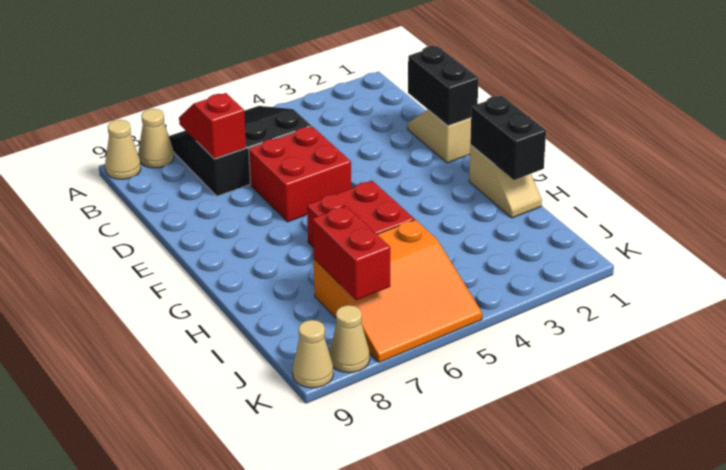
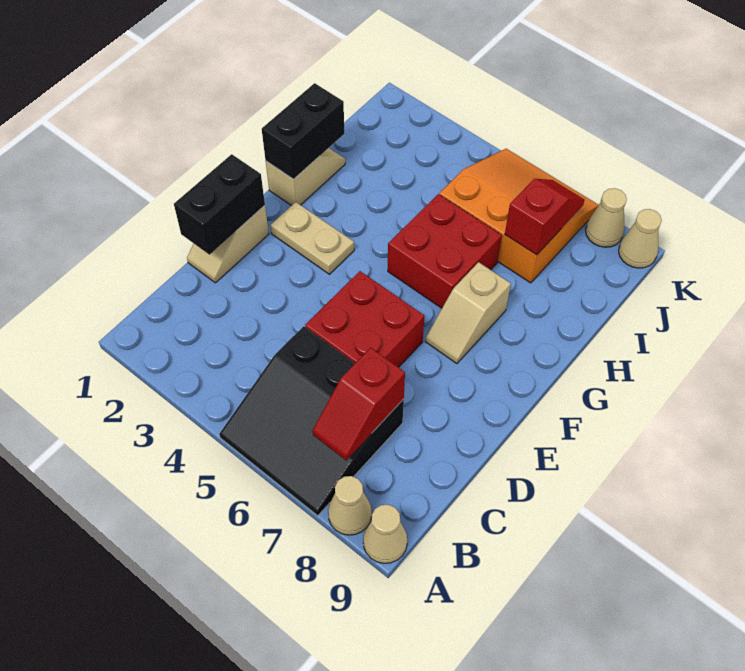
none -> tan plate F2:F3 level 1
none -> tan slope F7:G7 level 1 top G
red brick I7:J7 level 2 -> red slope I7:J7 level 2 top I

